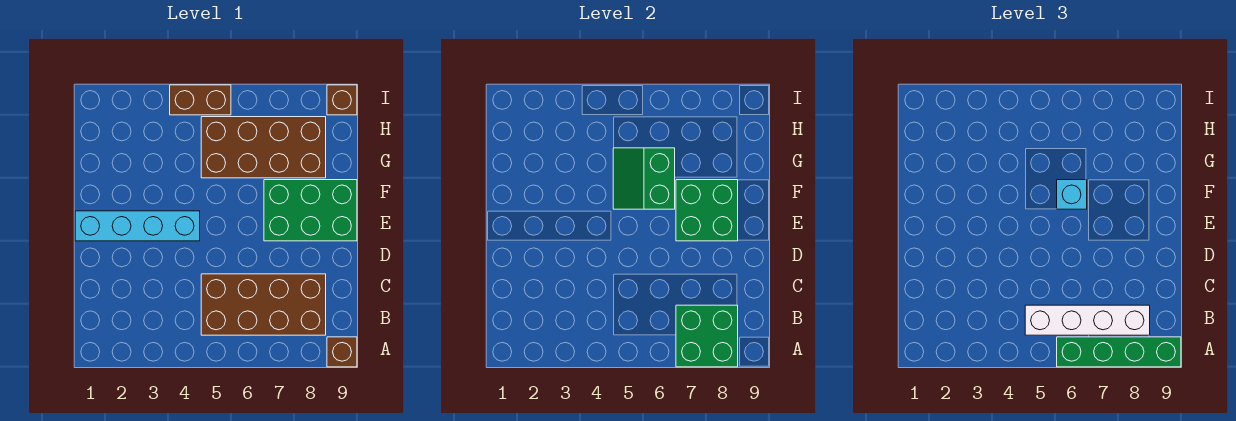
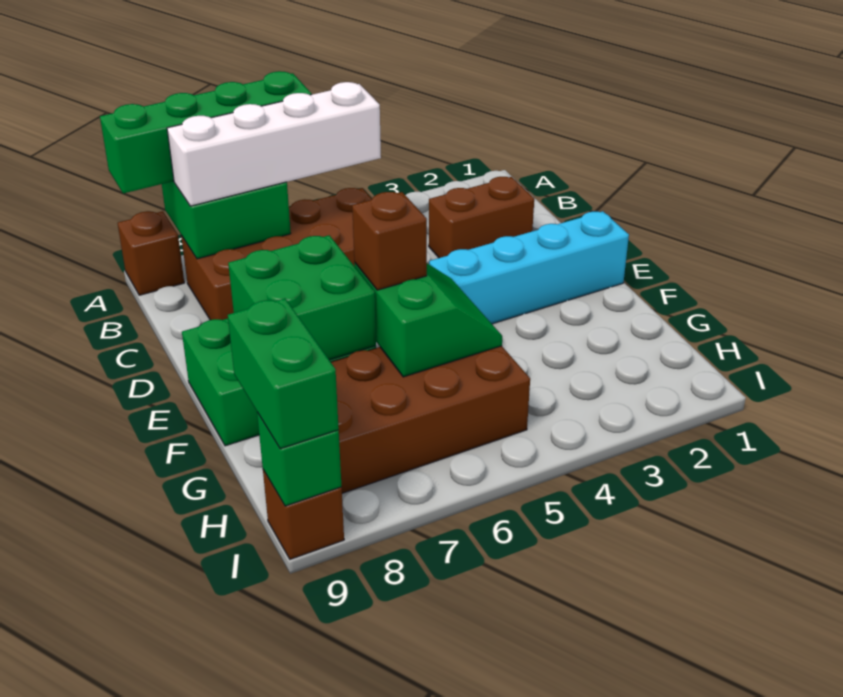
cyan brick F6 level 3 -> brown brick F6 level 3
none -> green brick H9:I9 level 3
brown brick I4:I5 level 1 -> brown brick C2:C3 level 1
none -> green brick I9 level 2

